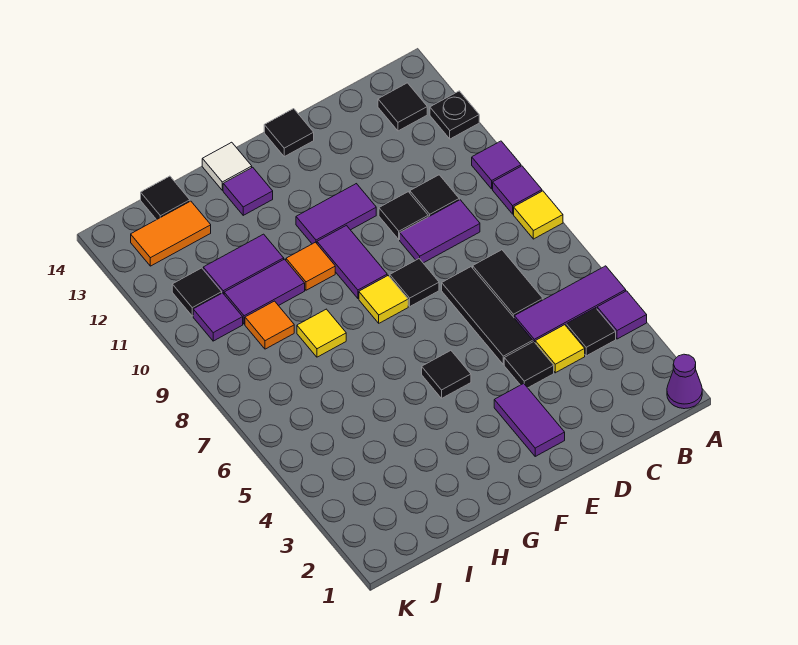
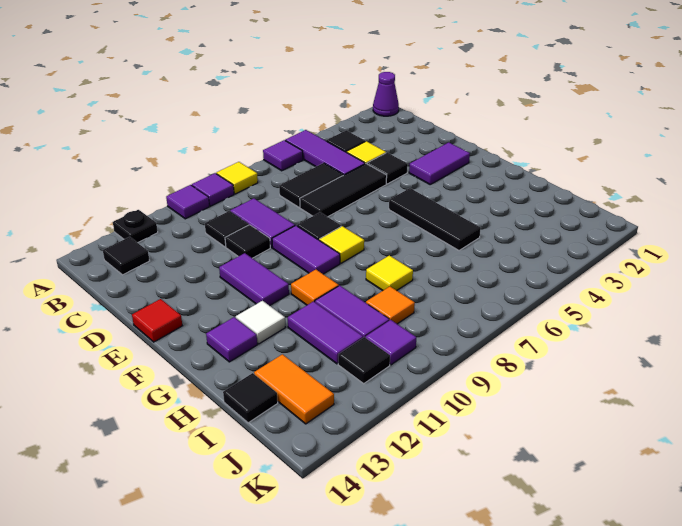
purple tile A4 level 1 -> purple tile A6 level 1
black tile E14 level 1 -> red tile E14 level 1
black tile F5 level 1 -> black tile F5:H5 level 1
purple tile F9:F10 level 1 -> purple tile E9:F9 level 1
white tile G14 level 1 -> white tile G12 level 1

